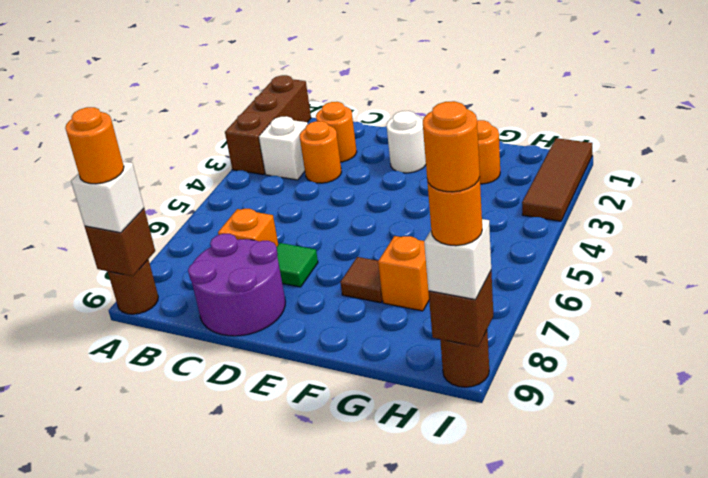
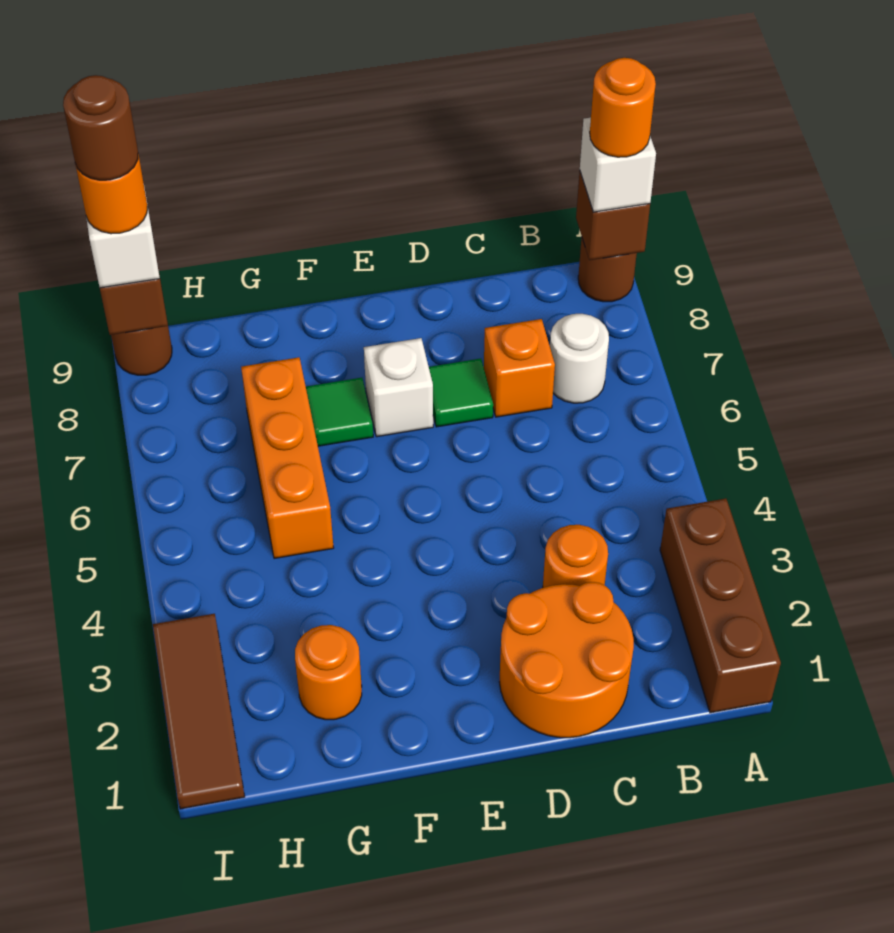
white brick B3 level 1 -> white brick E7 level 1
orange round brick C2 level 1 -> orange round brick C1:D2 level 1
purple round brick C8:D9 level 1 -> none
white round brick E2 level 1 -> white round brick B7 level 1
brown tile F7 level 1 -> green tile F7 level 1
orange brick G7 level 1 -> orange brick G5:G7 level 1
orange round brick I9 level 5 -> brown round brick I9 level 5

